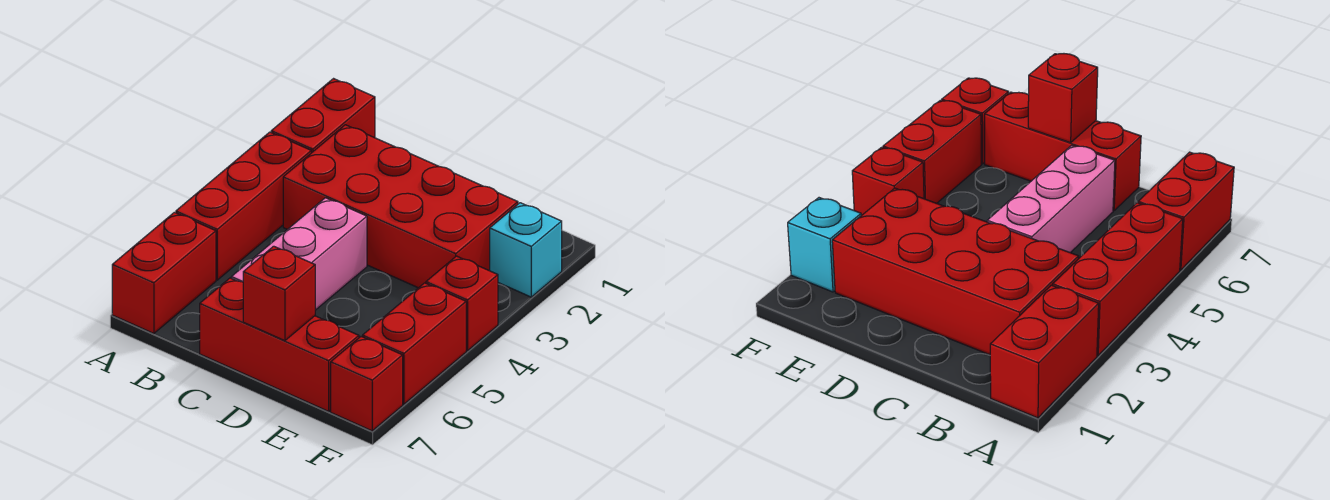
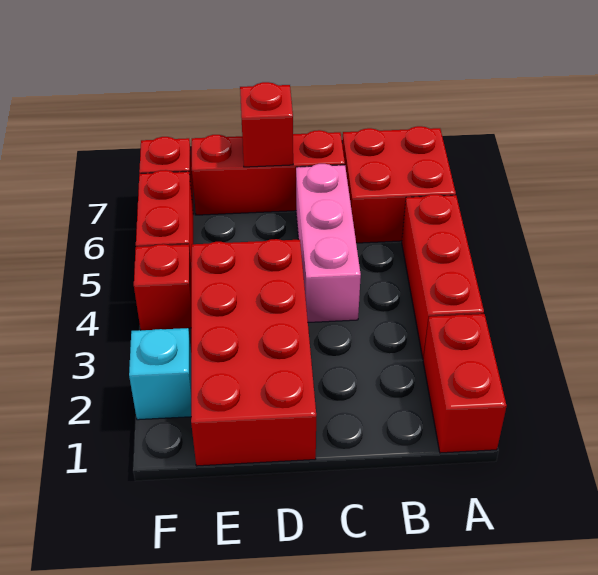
red brick A6:A7 level 1 -> red brick A6:B7 level 1
red brick B2:E3 level 1 -> red brick D1:E4 level 1

